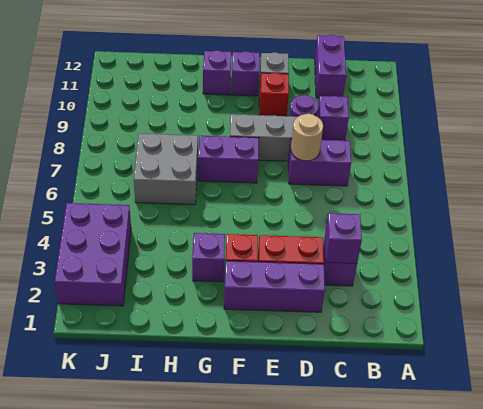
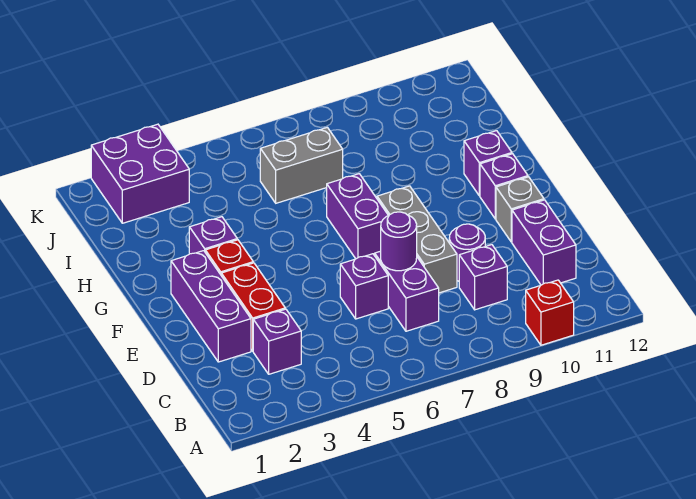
purple brick C3 level 2 -> purple brick D6 level 1
purple brick C11:C12 level 1 -> purple brick C11:D11 level 1
tan round brick D7 level 2 -> purple round brick D7 level 2
red brick E10 level 1 -> red brick A10 level 1
grey brick H6:I7 level 1 -> grey brick I6:I7 level 1
purple brick J2:K4 level 1 -> purple brick J2:K3 level 1

